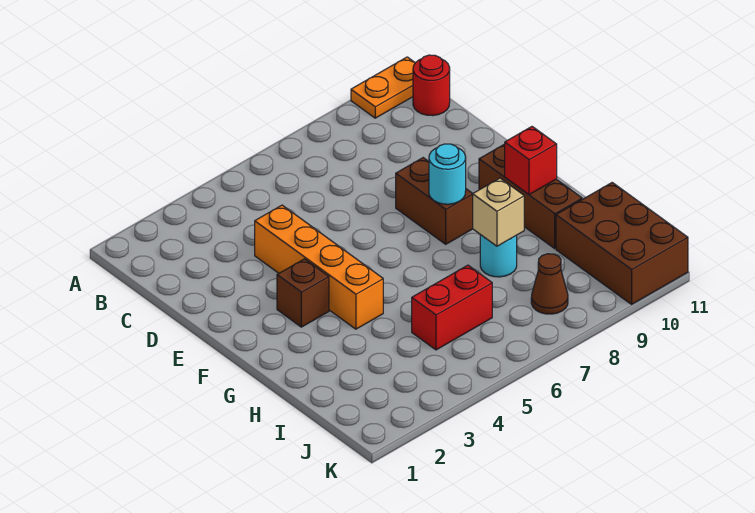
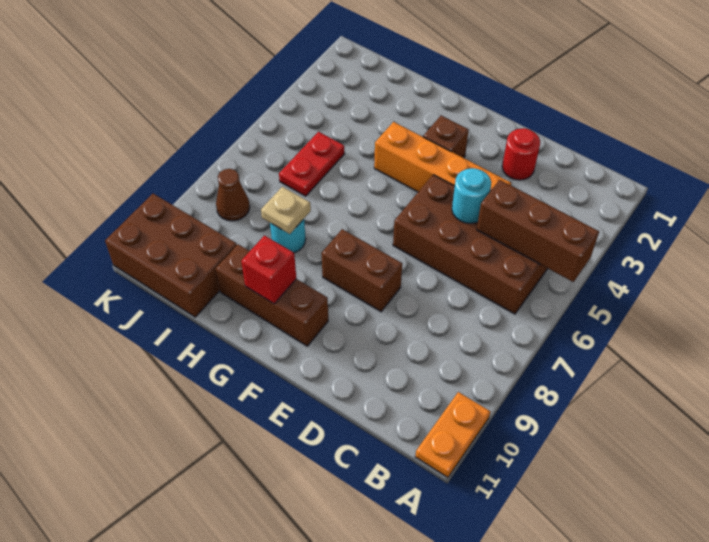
none -> brown brick A5:C5 level 2
none -> brown brick B5:E6 level 1
red round brick B11 level 1 -> red round brick D2 level 1
cyan round brick F8 level 2 -> cyan round brick D5 level 2
tan brick H8 level 2 -> tan plate H8 level 2
red brick I5:I6 level 1 -> red plate I5:I6 level 1

